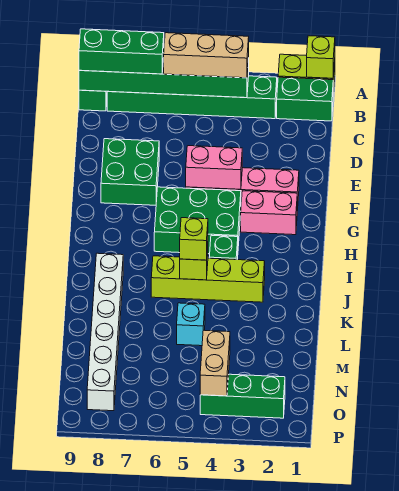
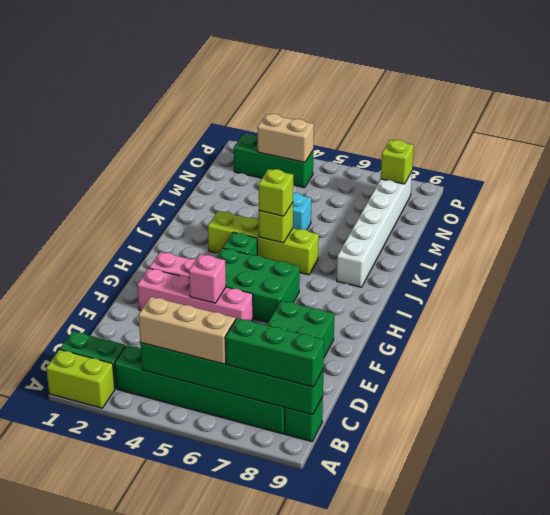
lime brick A1 level 2 -> lime brick O8 level 2
pink brick F4:F5 level 2 -> pink brick F4 level 2
tan brick N4:O4 level 2 -> tan brick O3:O4 level 2

